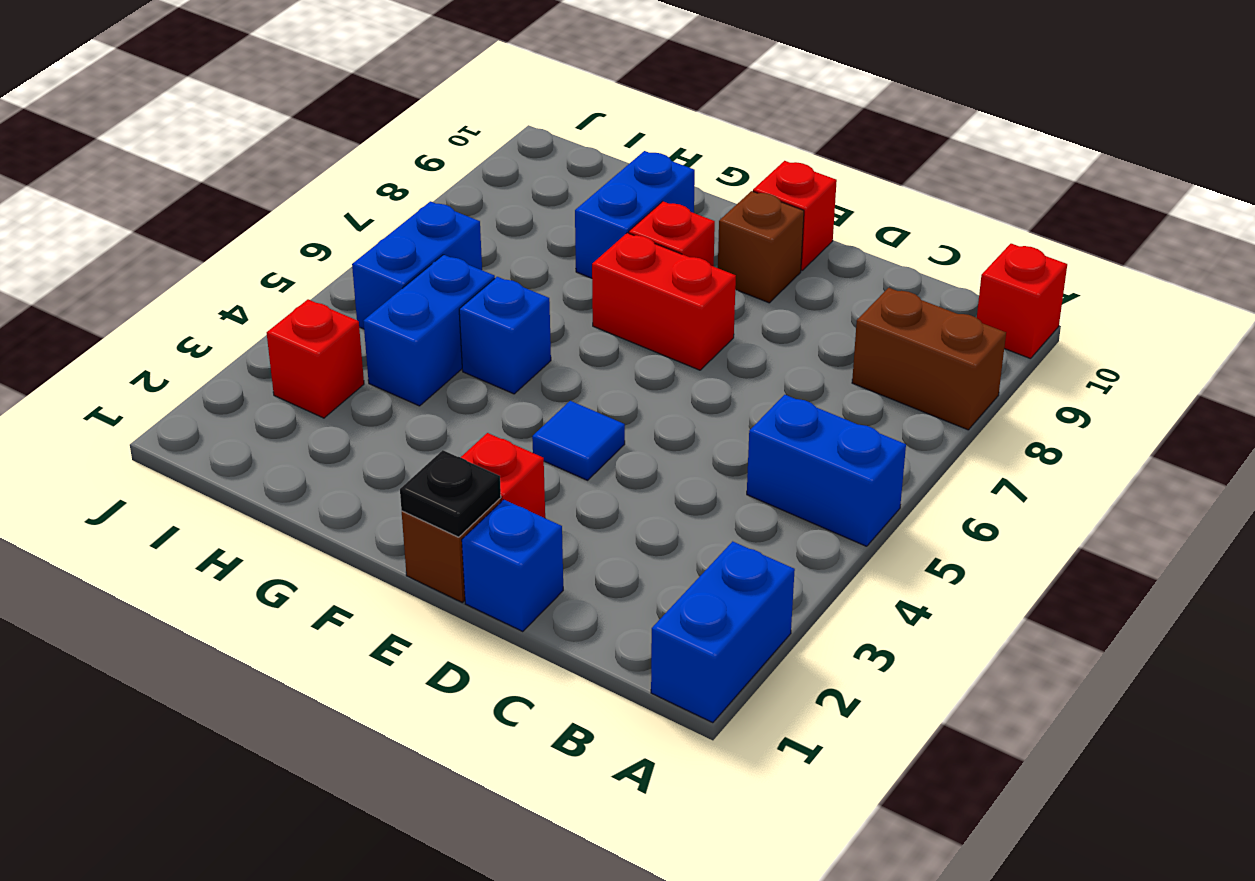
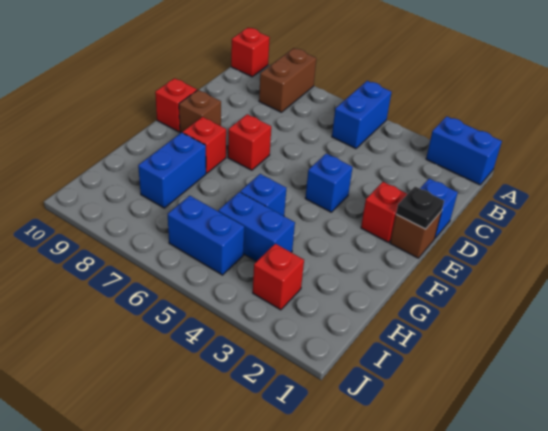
blue tile E4 level 1 -> blue brick E4 level 1
red brick E7:F7 level 1 -> red brick E7 level 1
blue brick G8:G9 level 1 -> blue brick G8:H8 level 1

